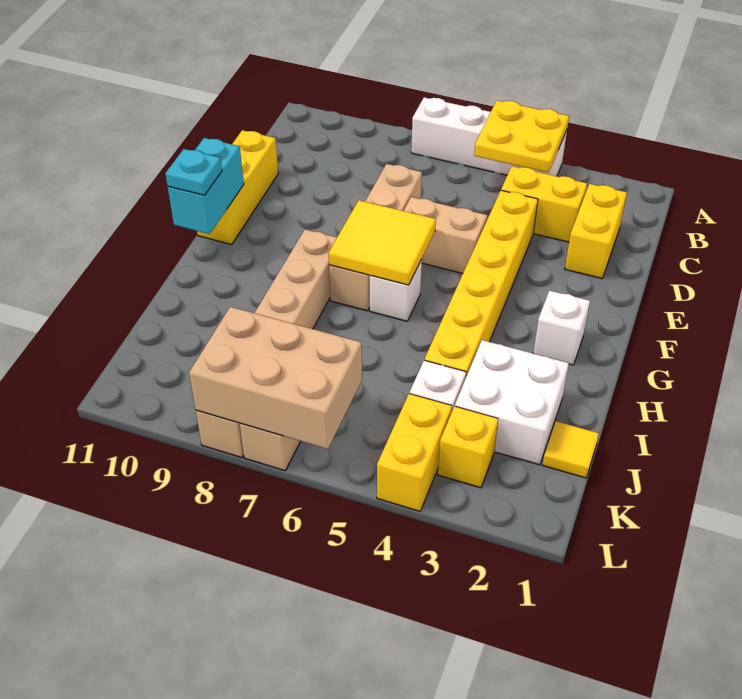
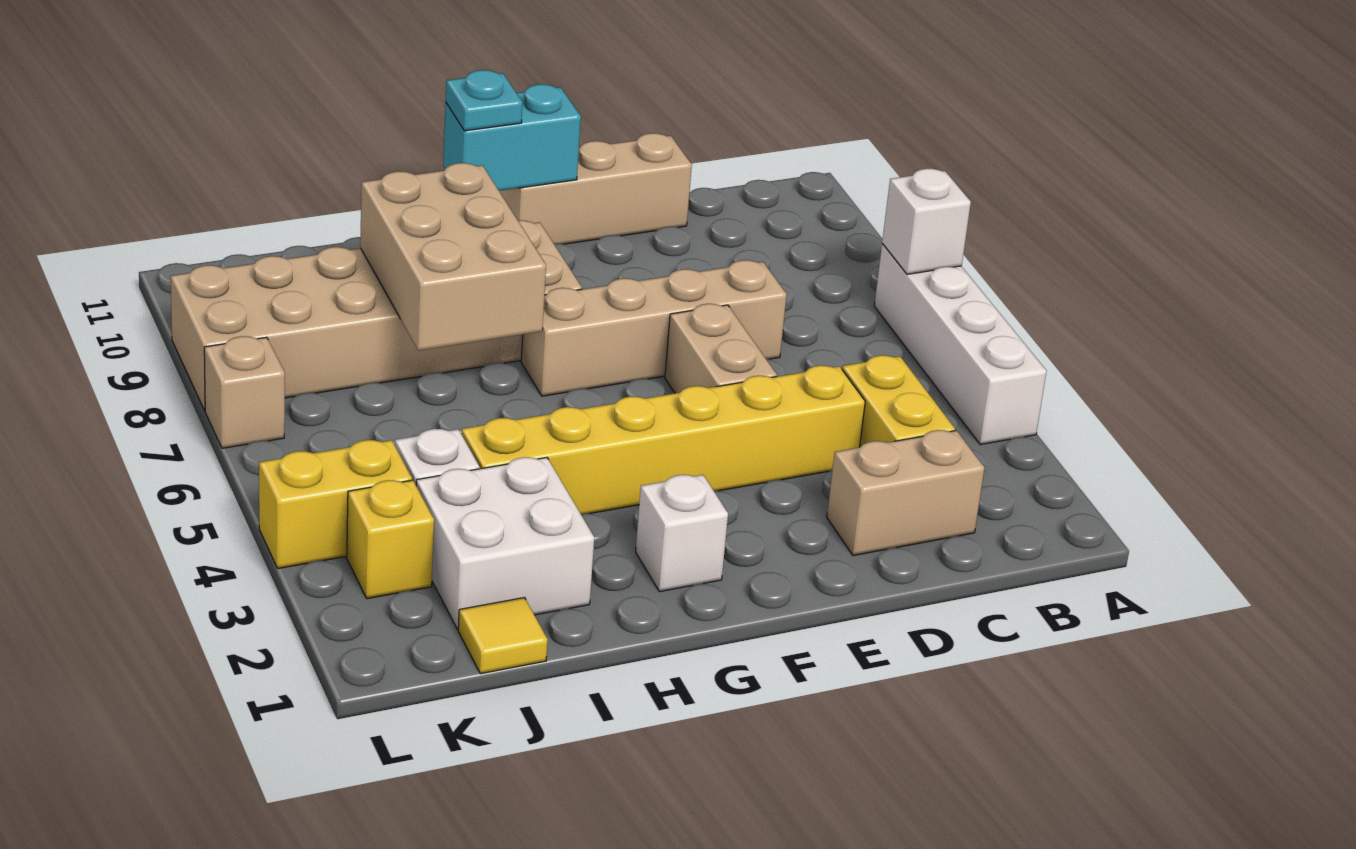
yellow plate A4:B5 level 2 -> none
yellow brick C2:D2 level 1 -> tan brick C2:D2 level 1
yellow brick D11:F11 level 1 -> tan brick D11:F11 level 1
yellow tile F6:G7 level 2 -> none
white brick G6 level 1 -> white brick A7 level 2
tan brick G8:L8 level 1 -> tan brick G8:L9 level 1
tan brick K6:L8 level 2 -> tan brick H7:I9 level 2

